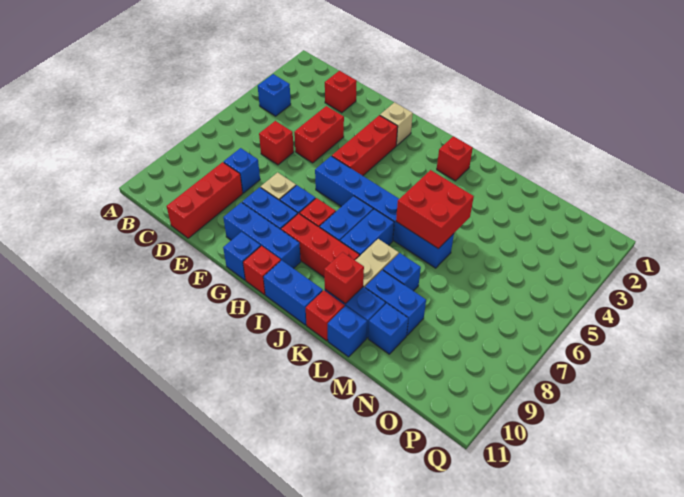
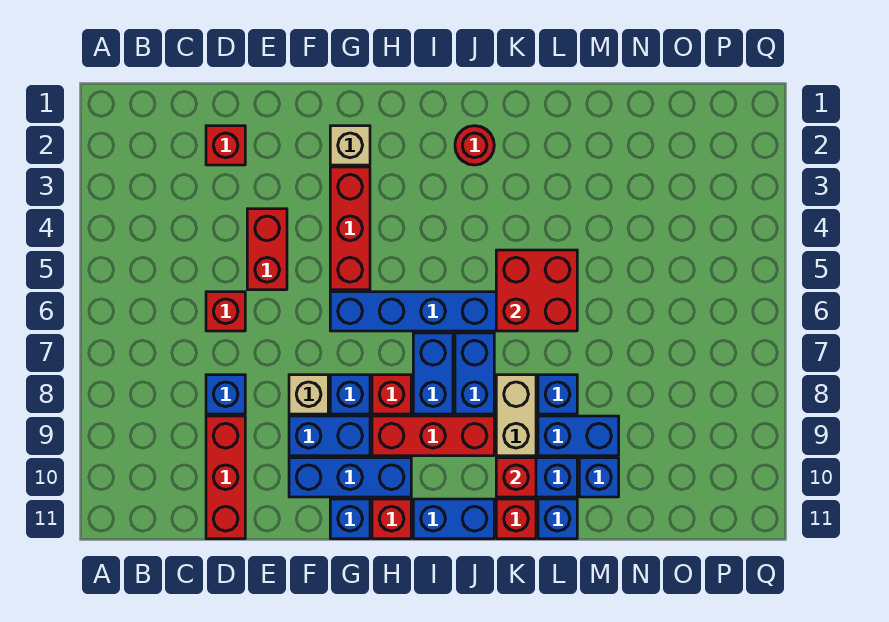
blue brick B4 level 1 -> none
red brick J2 level 1 -> red round brick J2 level 1

